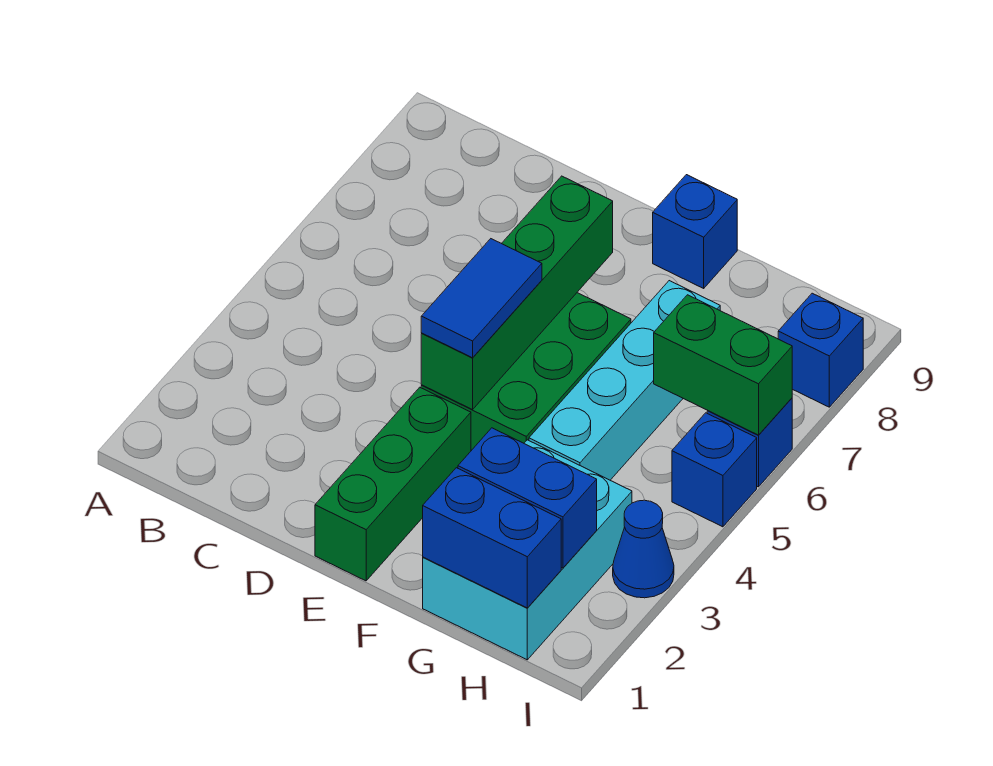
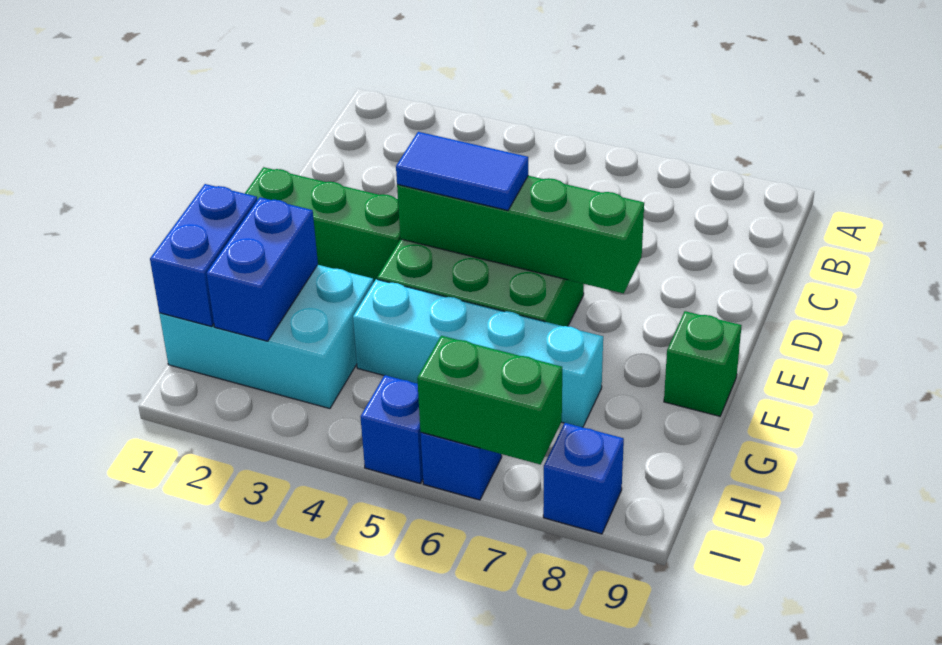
blue brick F9 level 1 -> green brick F9 level 1
green brick H6:I6 level 2 -> green brick I6:I7 level 2
blue cone I3 level 1 -> none

